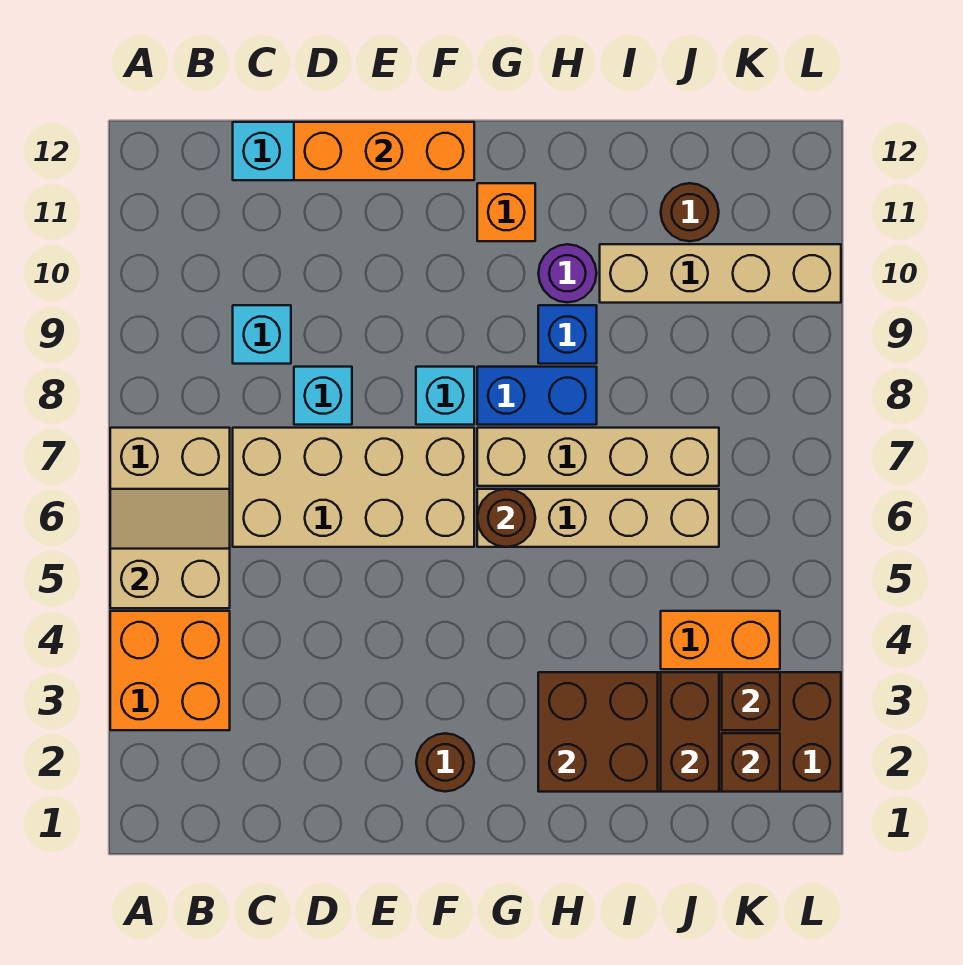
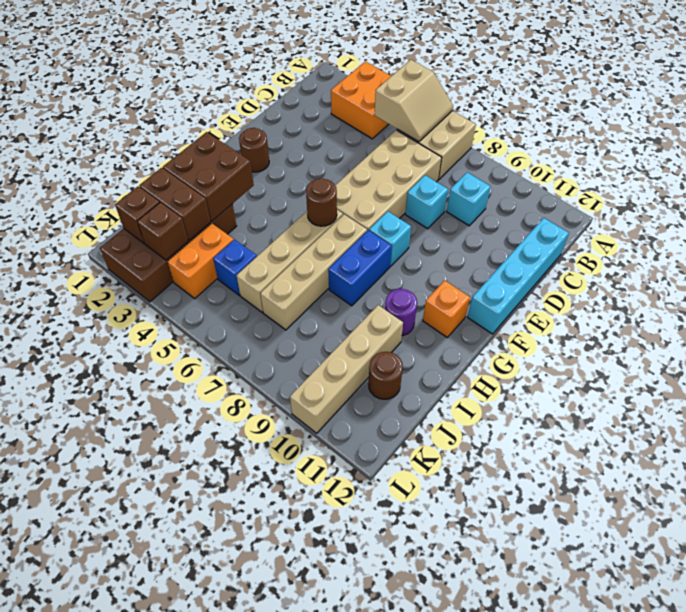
orange brick D12:F12 level 2 -> none
blue brick H9 level 1 -> blue brick J5 level 1

